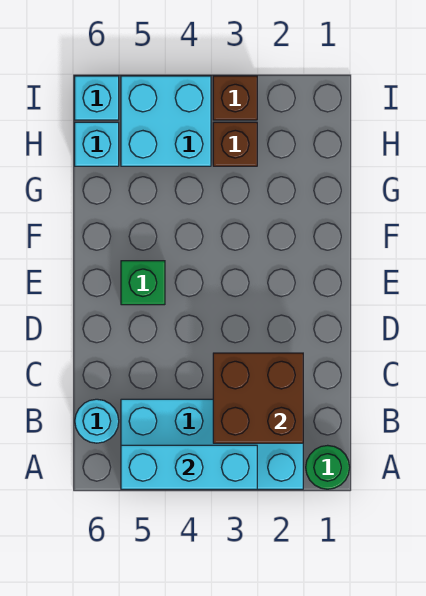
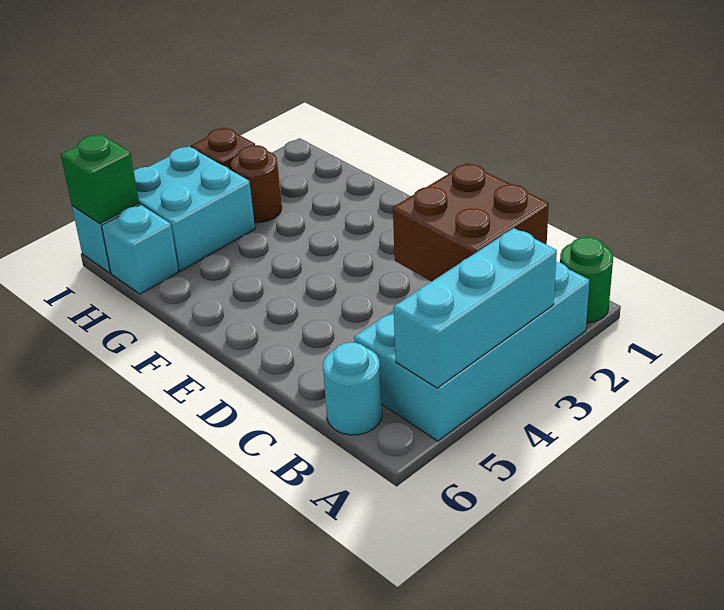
green brick E5 level 1 -> green brick I6 level 2
brown brick H3 level 1 -> brown round brick H3 level 1

